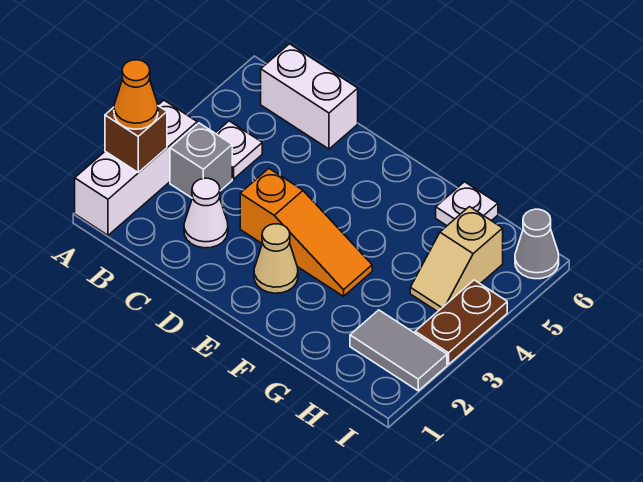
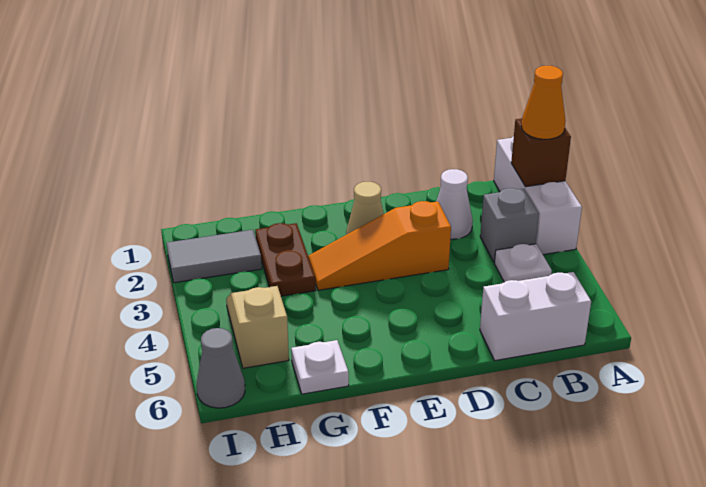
brown plate I3:I4 level 1 -> brown plate G2:G3 level 1

